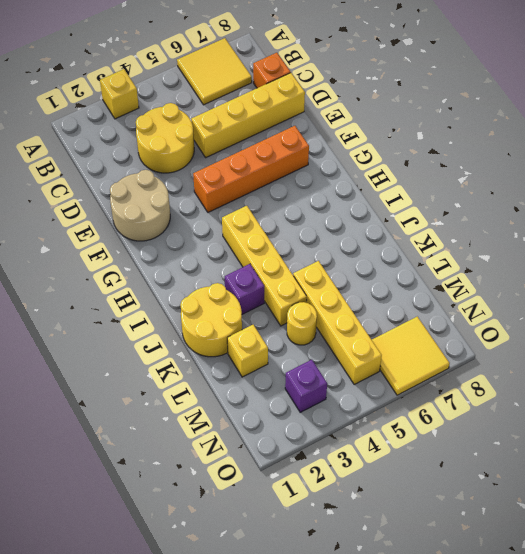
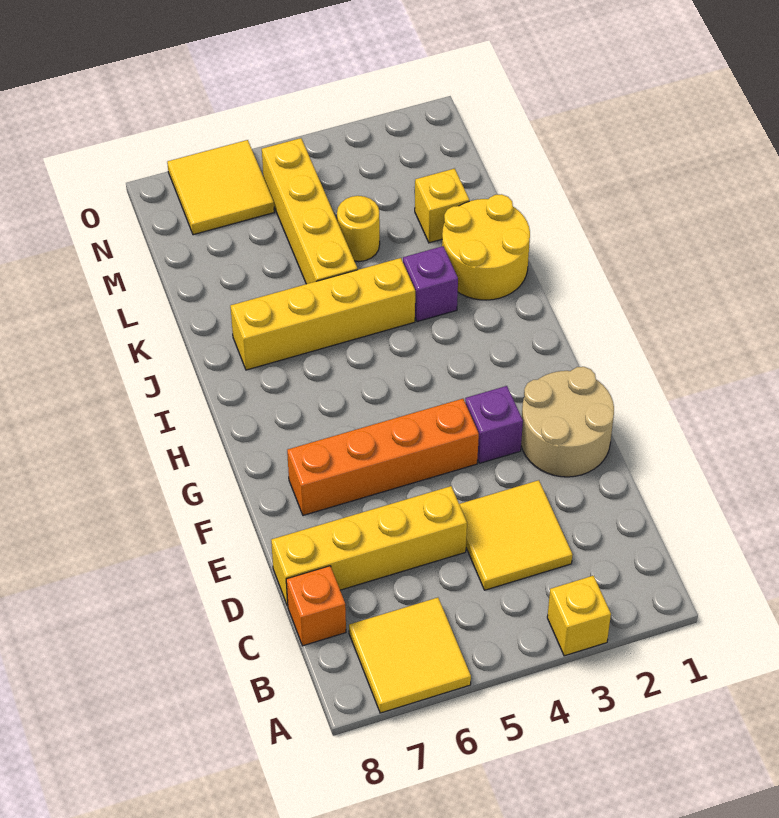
yellow round brick C3:D4 level 1 -> yellow tile C3:D4 level 1
yellow brick H4:K4 level 1 -> yellow brick J4:J7 level 1
purple brick N3 level 1 -> purple brick F3 level 1

